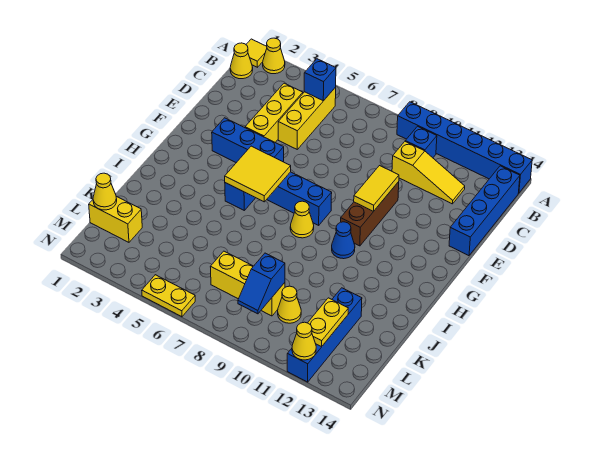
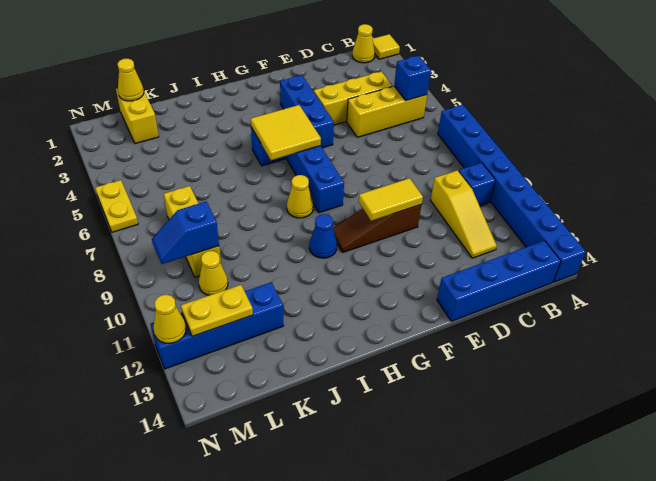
yellow cone A2 level 1 -> none
blue brick A9:A14 level 1 -> blue brick A7:A14 level 1
brown brick E10:G10 level 1 -> brown slope E10:G10 level 1 top E

